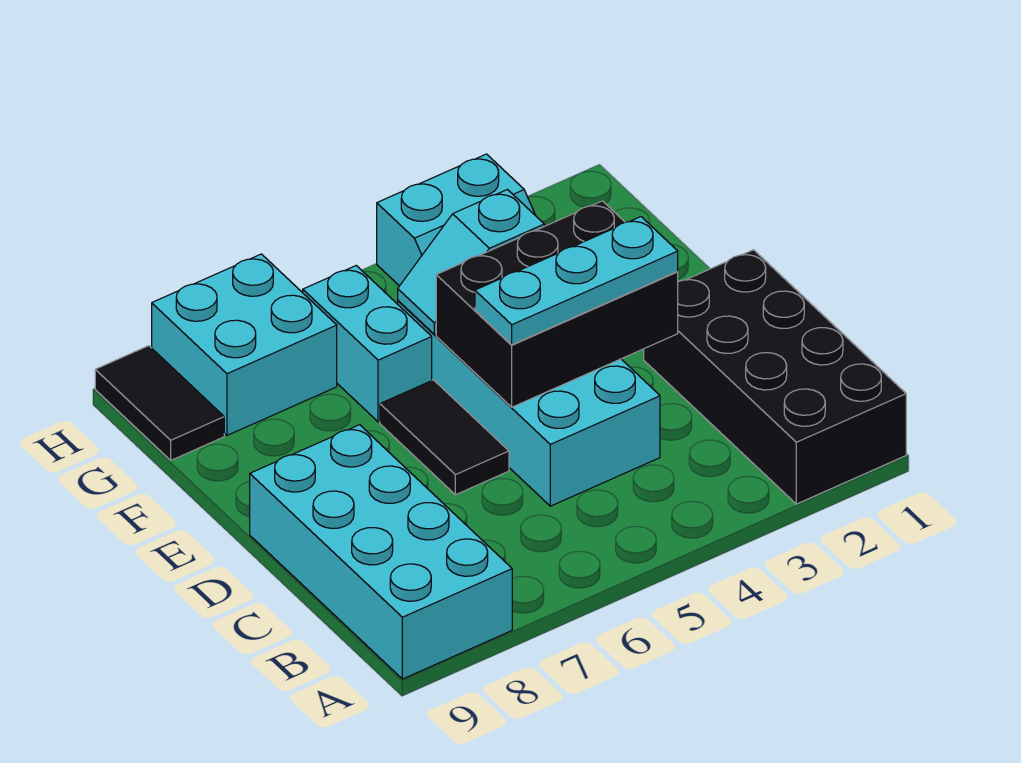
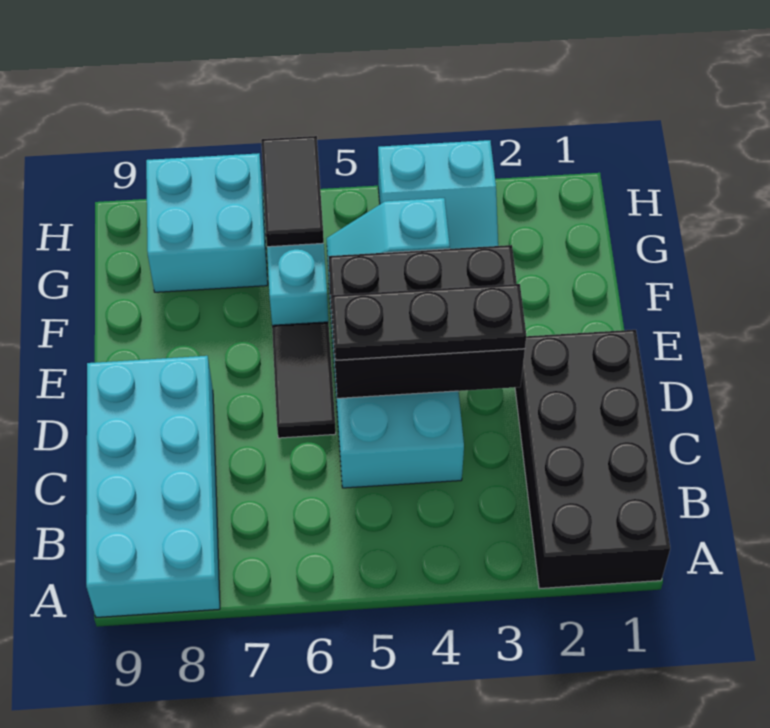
cyan plate D3:D5 level 3 -> black plate D3:D5 level 3
black tile G9:H9 level 1 -> black tile G6:H6 level 2

